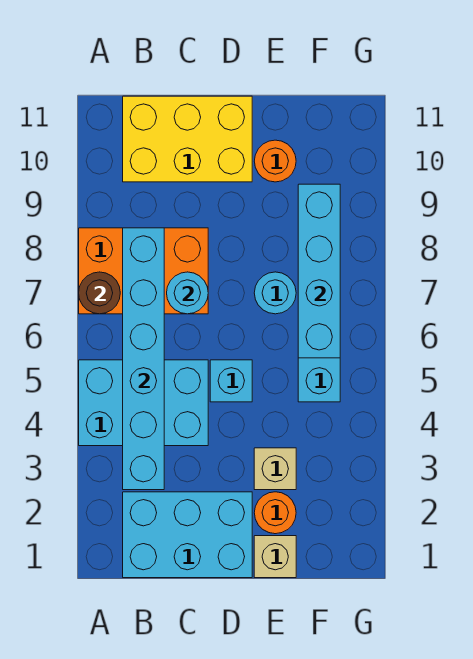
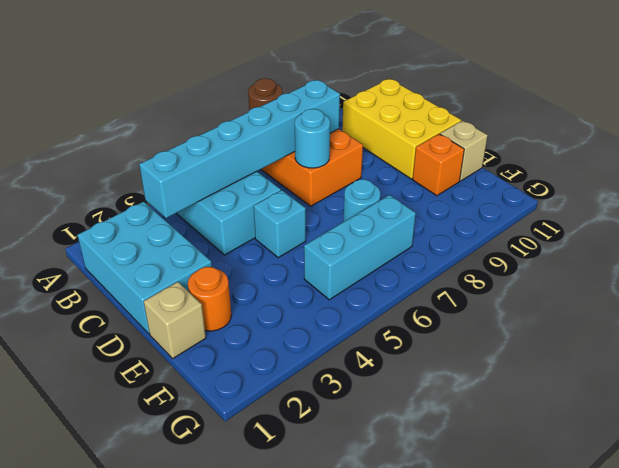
tan brick E3 level 1 -> tan brick E11 level 1
orange round brick E10 level 1 -> orange brick E10 level 1
cyan brick F6:F9 level 2 -> none

